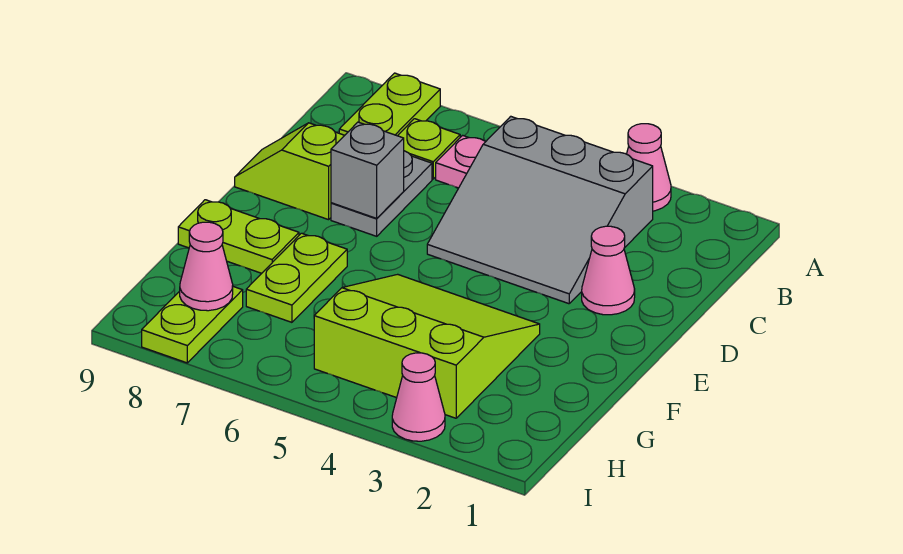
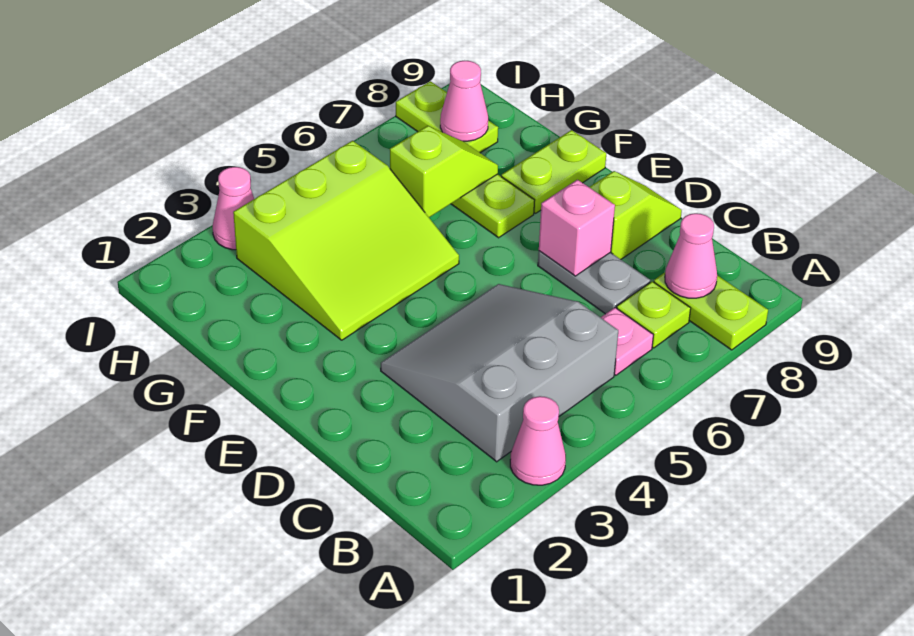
pink cone D2 level 1 -> pink cone B8 level 2
grey brick D7 level 2 -> pink brick D7 level 2
none -> lime slope G6:G7 level 2 top 6

